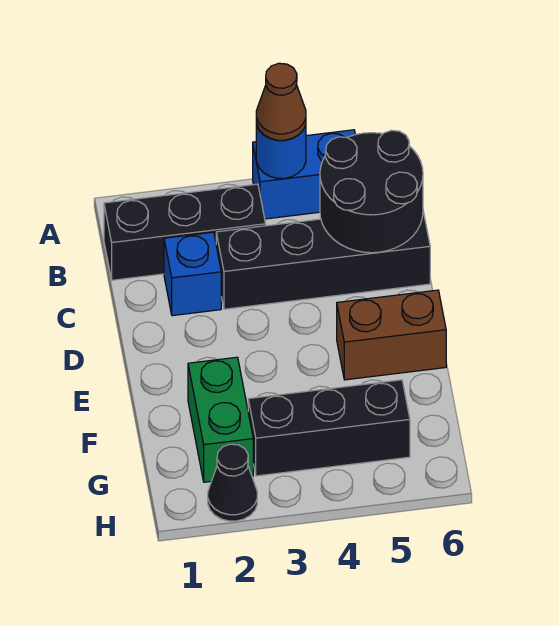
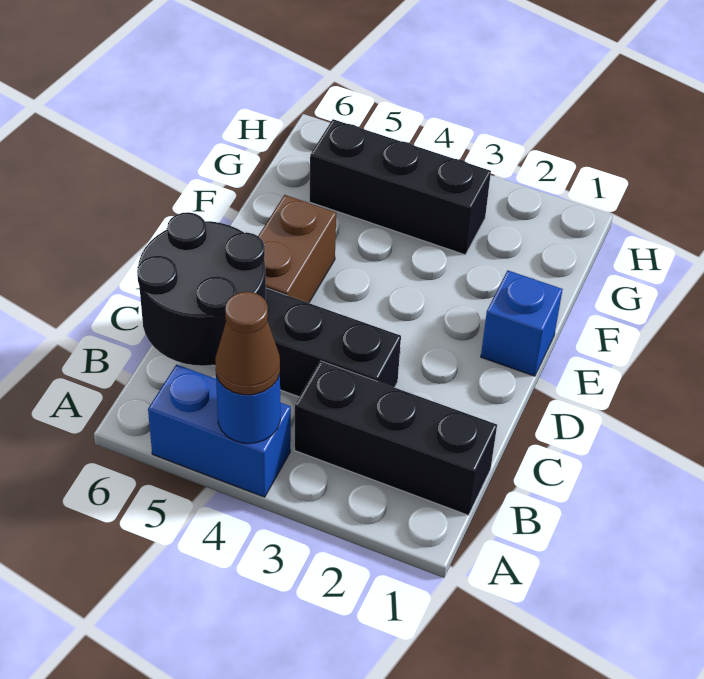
blue brick C2 level 1 -> blue brick E1 level 1
brown brick E5:E6 level 1 -> brown brick D5:E5 level 1
green brick F2:G2 level 1 -> none
black cone H2 level 1 -> none

